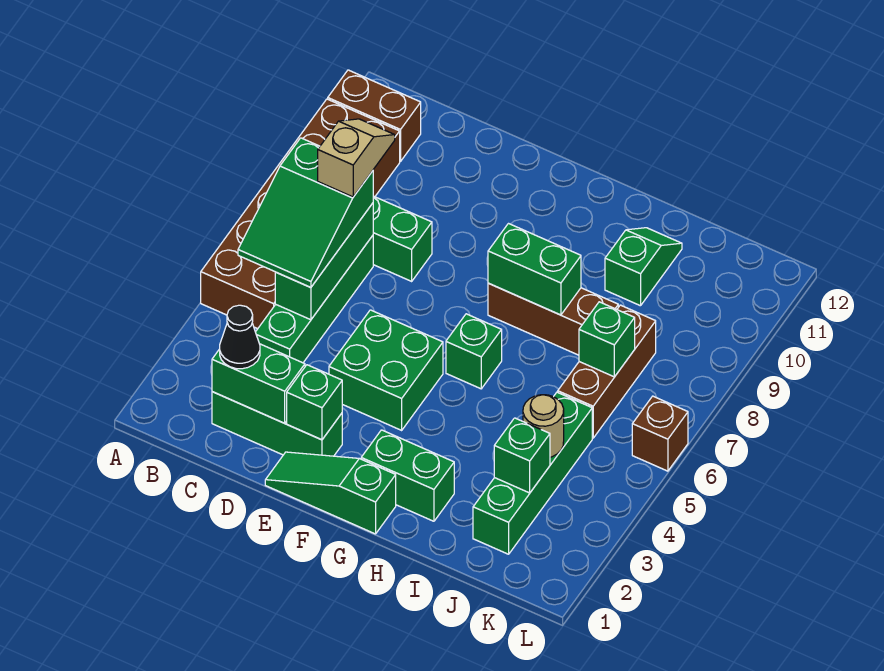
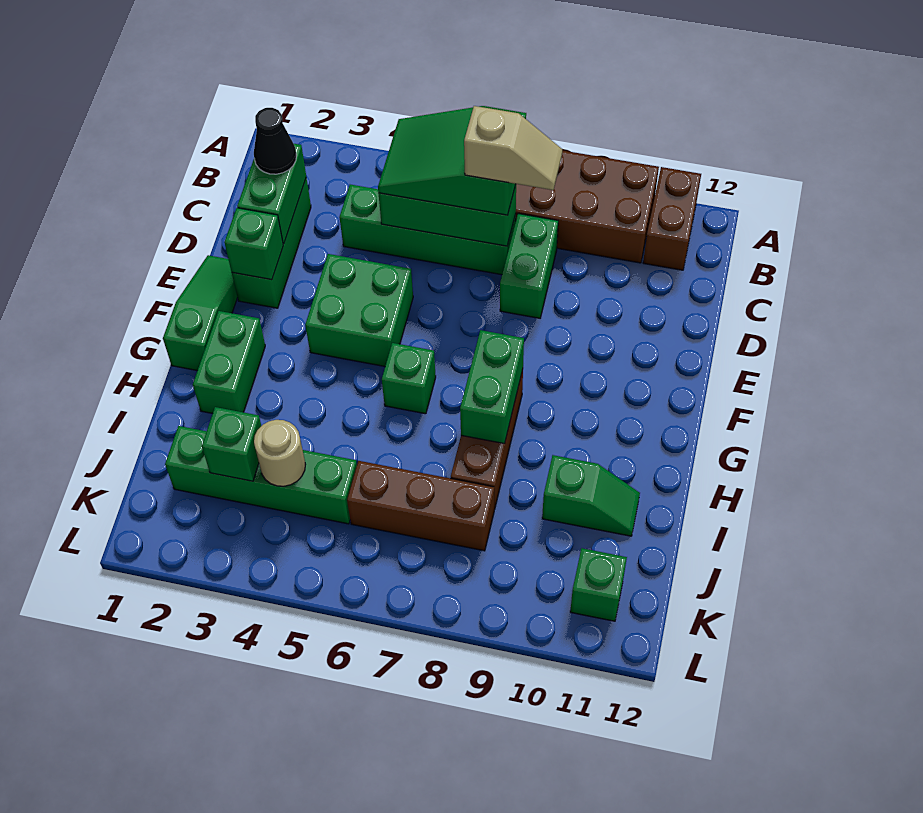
green brick J7 level 2 -> green brick K11 level 1
brown brick L6 level 1 -> none

